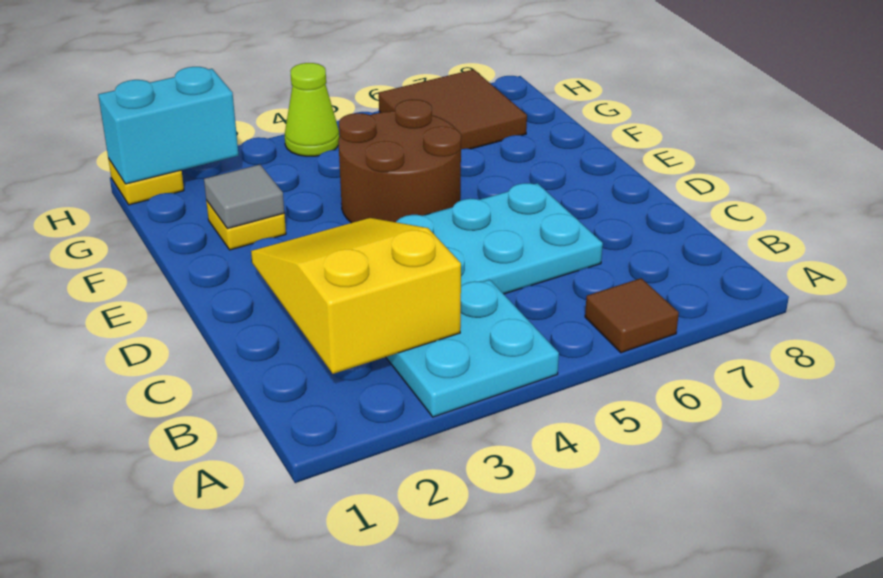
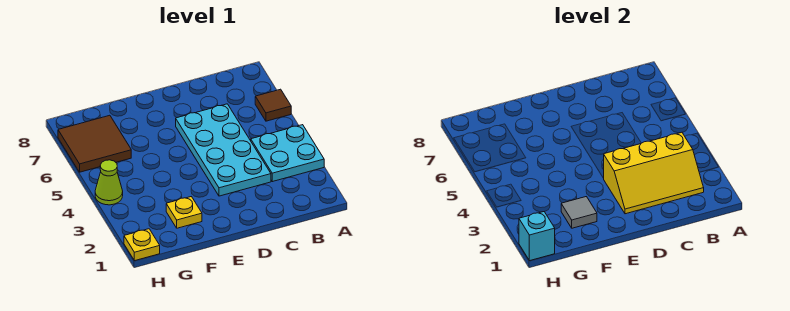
yellow slope B2:D3 level 2 top B -> yellow slope B2:D3 level 2 top 3
brown round brick E4:F5 level 1 -> none
cyan brick H1:H2 level 2 -> cyan brick H1 level 2

